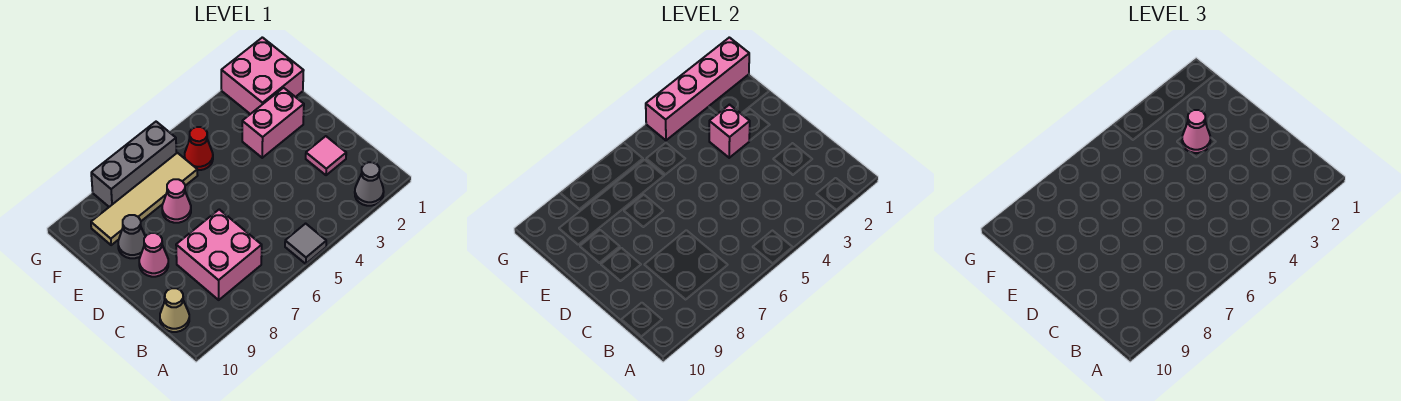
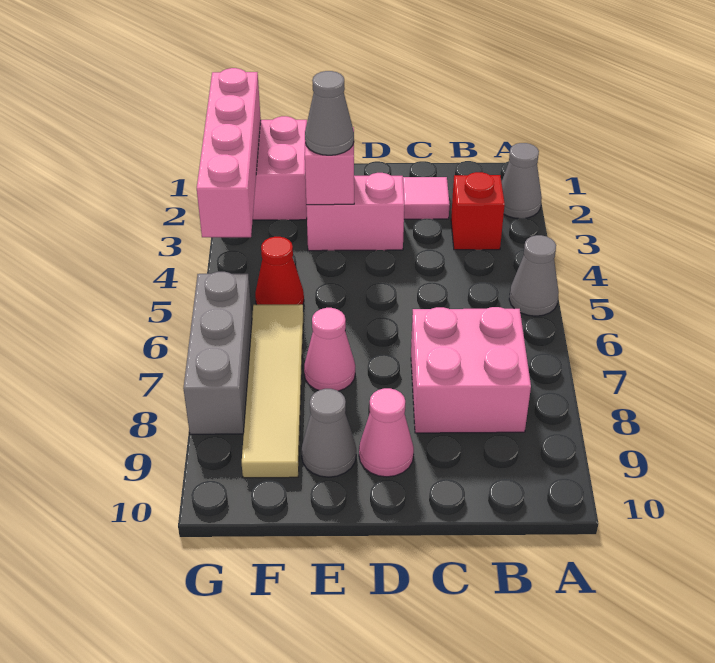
grey tile A5 level 1 -> grey cone A5 level 1
none -> red brick B3 level 1
tan cone B10 level 1 -> none
pink brick E2:E3 level 1 -> pink brick D3:E3 level 1
pink cone E3 level 3 -> grey cone E3 level 3

